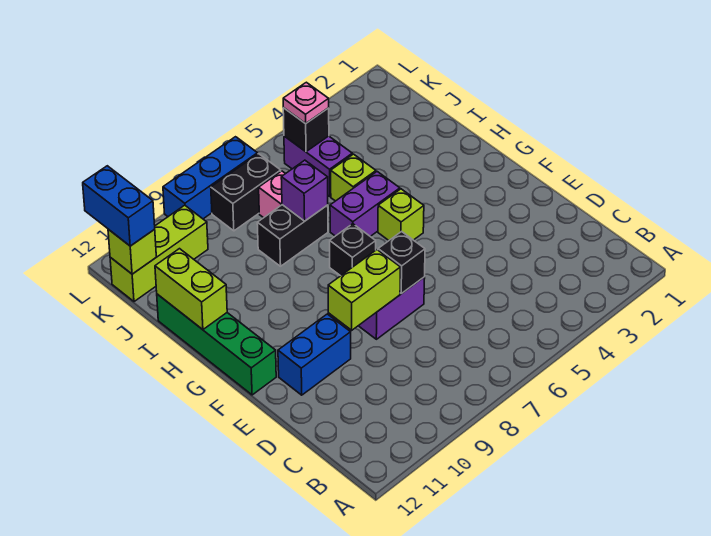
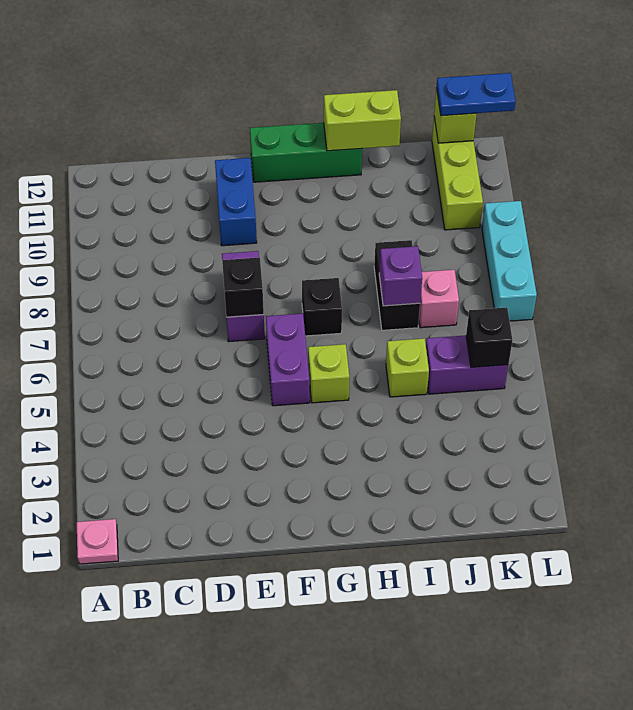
lime brick E8:E9 level 2 -> none
green brick F12:I12 level 1 -> green brick F12:H12 level 1
purple brick H5:H6 level 1 -> purple brick F5:F6 level 1
pink plate K5 level 3 -> pink plate A1 level 1
black brick K7:K8 level 1 -> none
blue brick K12:L12 level 3 -> blue plate K12:L12 level 3
blue brick L7:L9 level 1 -> cyan brick L7:L9 level 1

